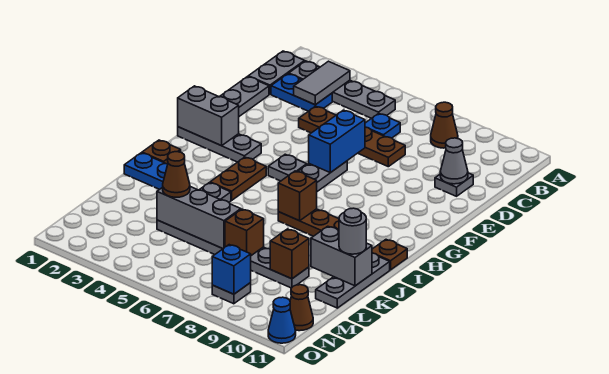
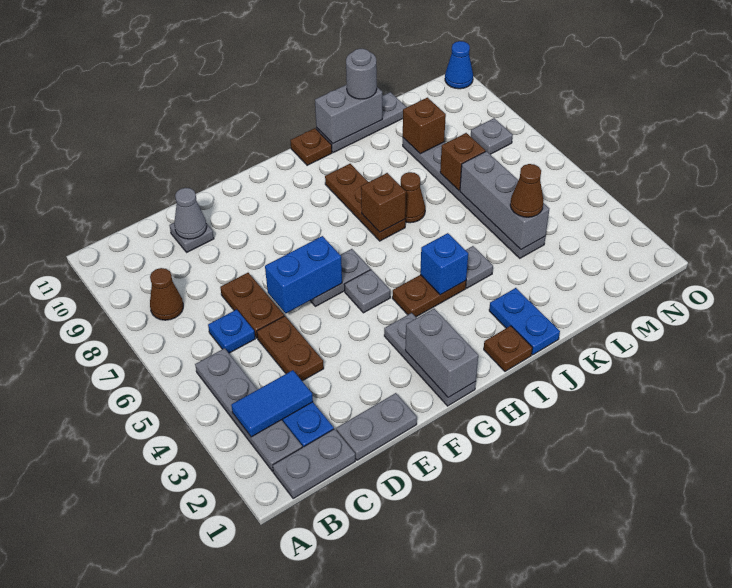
grey tile B3:C3 level 2 -> blue tile B3:C3 level 2
grey brick K10:K11 level 2 -> grey brick J11:K11 level 2
blue brick N8 level 2 -> blue brick I4 level 2
brown cone N11 level 1 -> brown cone J7 level 1

